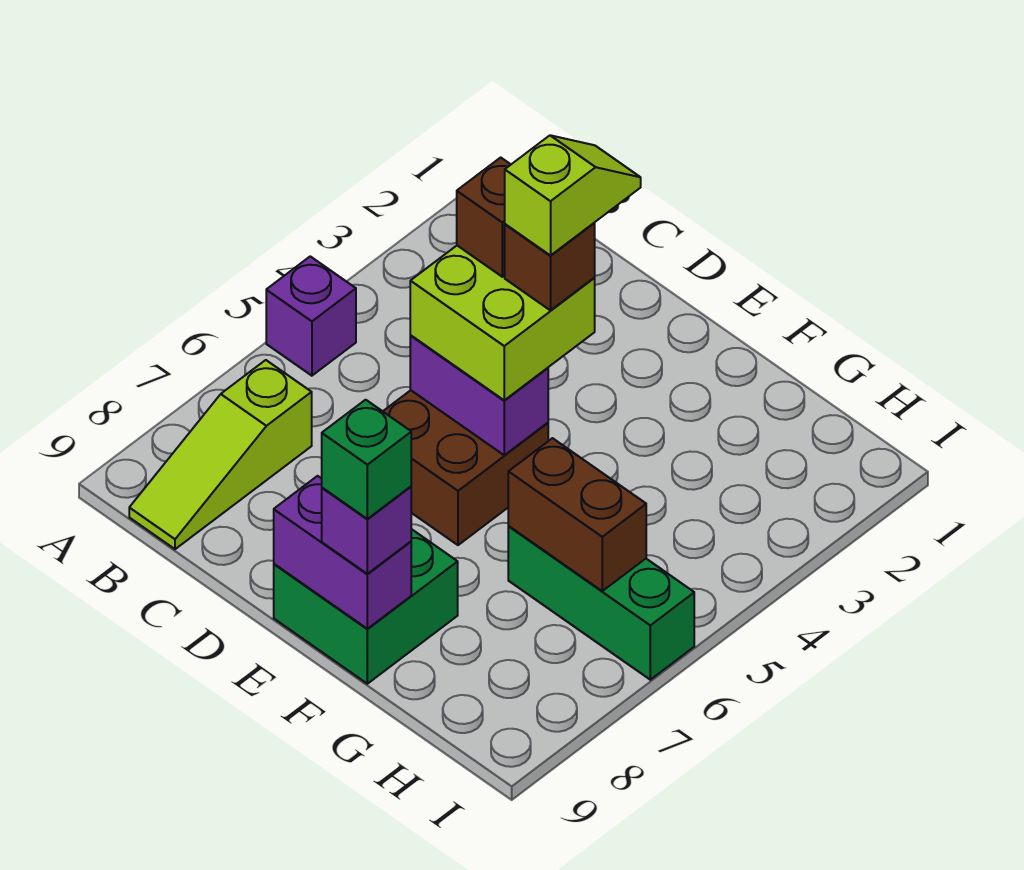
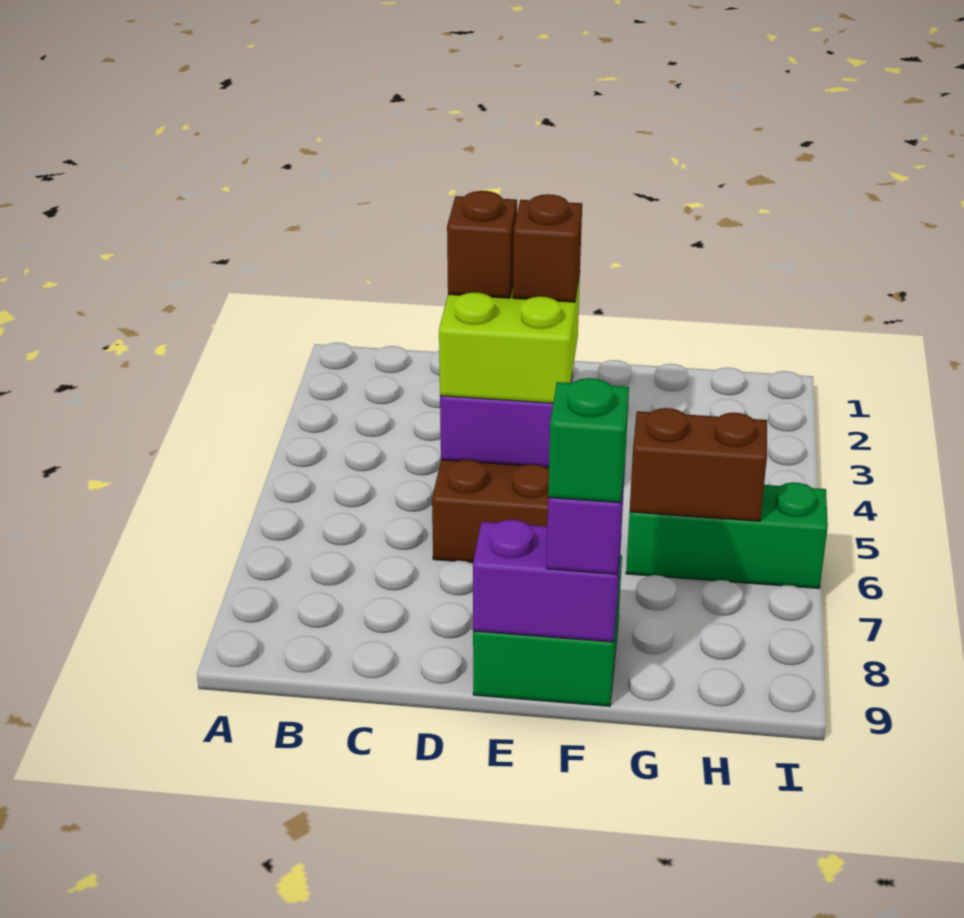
purple brick A5 level 1 -> none
lime slope B7:B9 level 1 top 7 -> none
lime slope E3:E4 level 5 top 4 -> none

